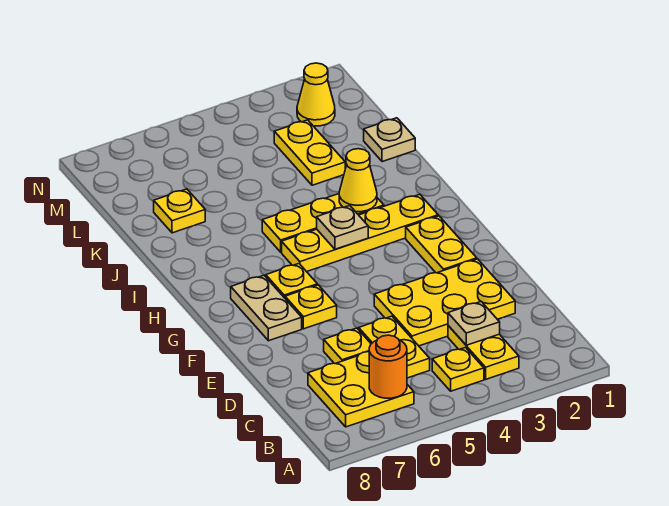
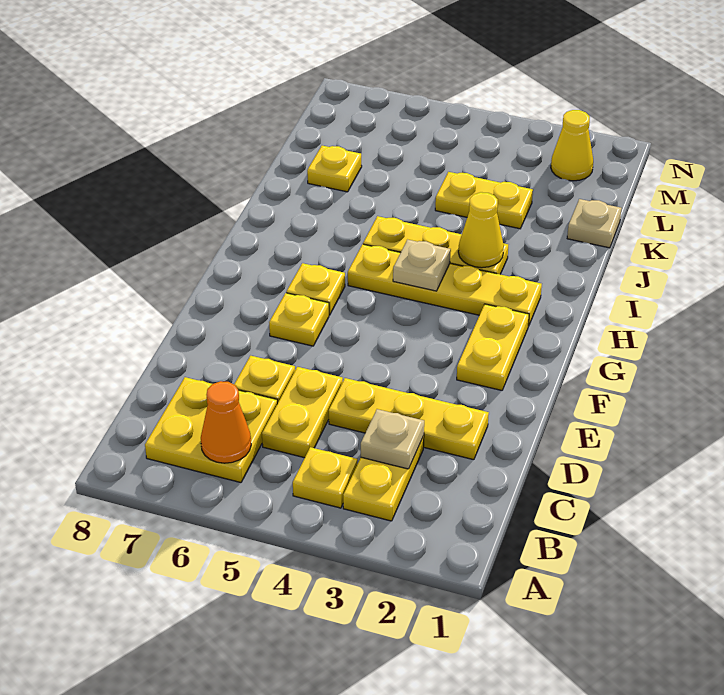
orange round brick B6 level 2 -> orange cone B6 level 2
yellow plate D2:E4 level 1 -> yellow plate D2:D4 level 1
tan plate F7:G7 level 1 -> none
yellow plate K3:L3 level 1 -> yellow plate K3:K4 level 1

